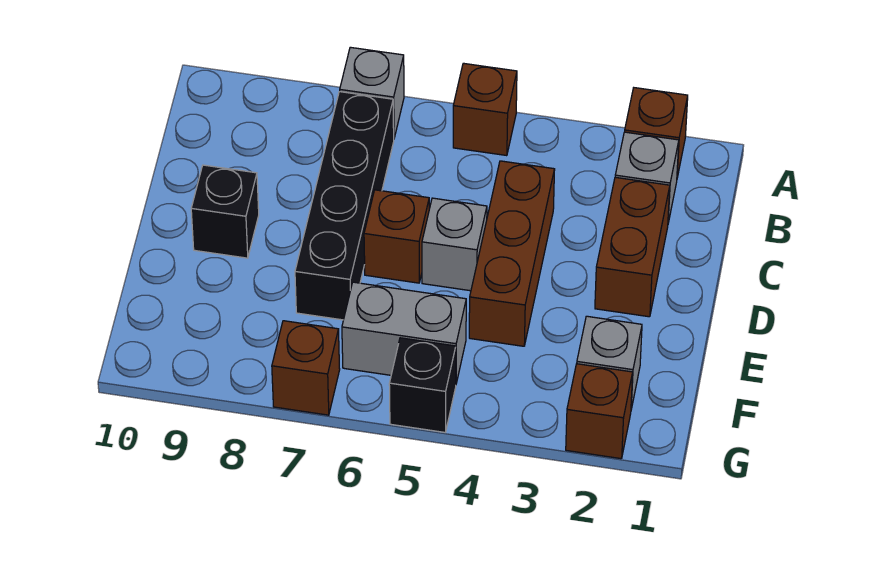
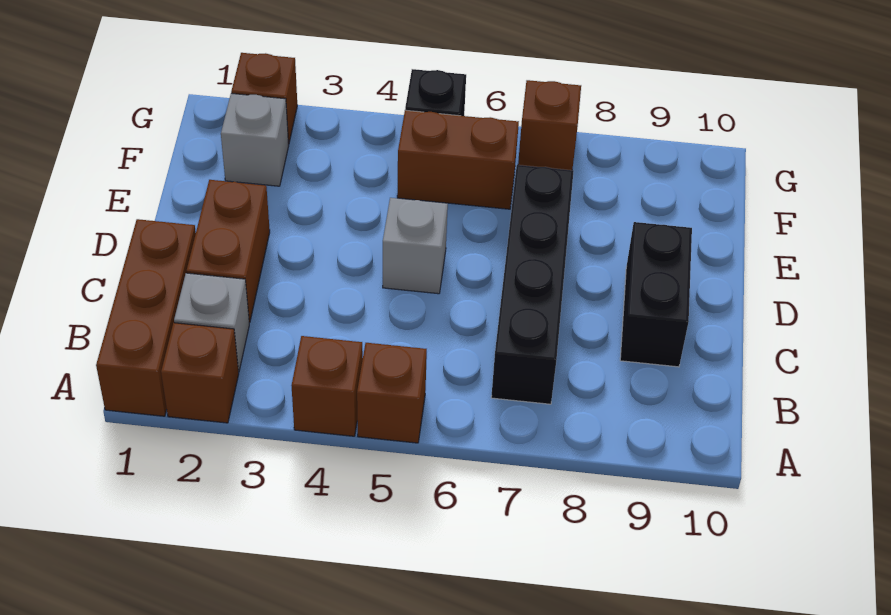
grey brick A7 level 1 -> none
brown brick C4:E4 level 1 -> brown brick A1:C1 level 1
brown brick D6 level 1 -> brown brick A4 level 1
black brick D9 level 1 -> black brick C9:D9 level 1
grey brick F5:F6 level 1 -> brown brick F5:F6 level 1

